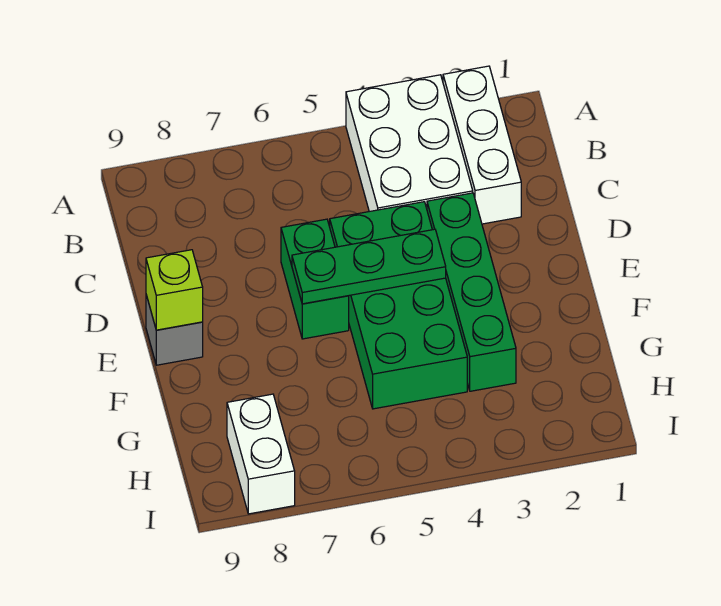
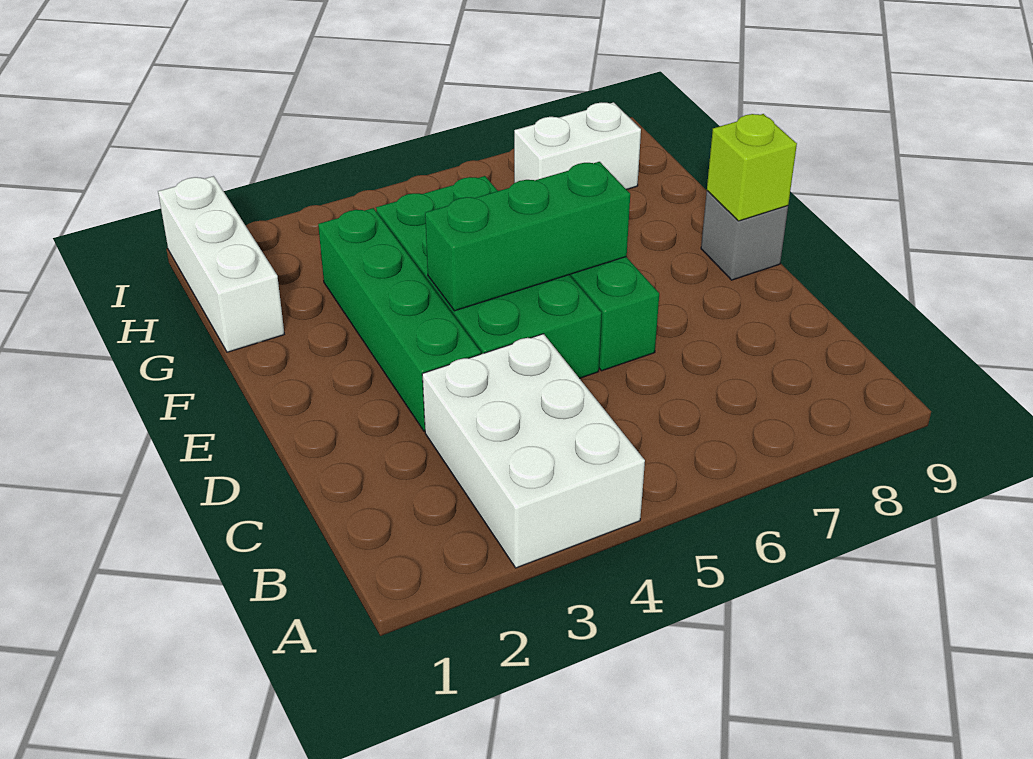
white brick A2:C2 level 1 -> white brick G1:I1 level 1
green plate E4:E6 level 2 -> green brick E4:E6 level 2
white brick H8:I8 level 1 -> white brick H7:H8 level 1

